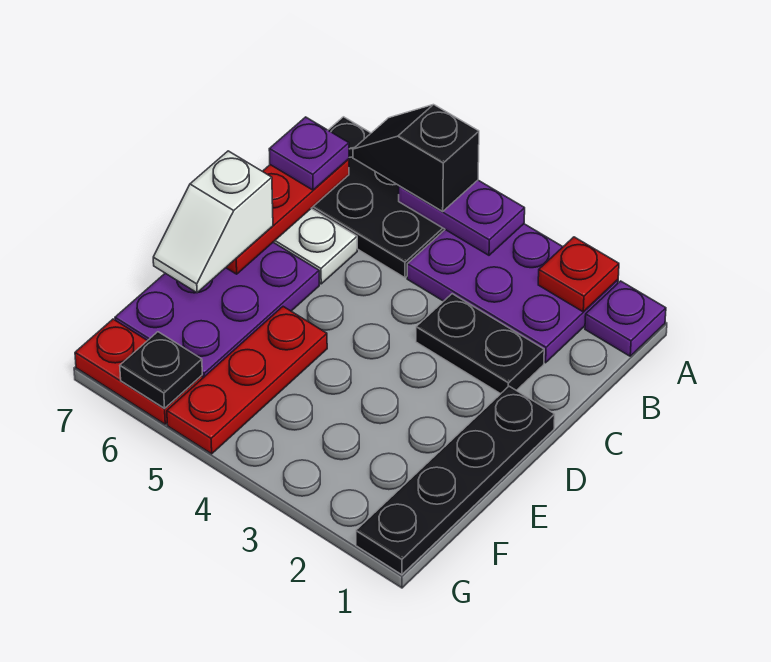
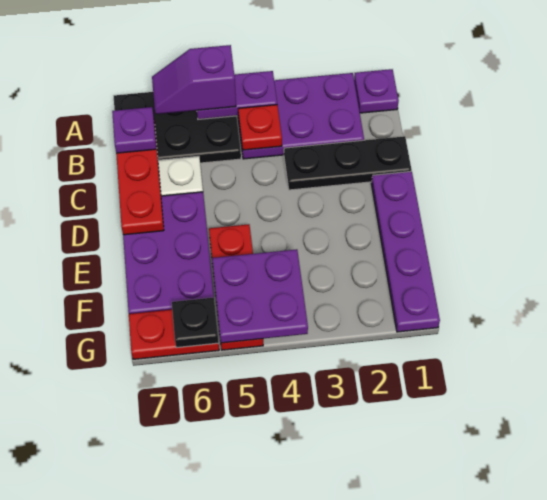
red plate A2 level 2 -> red plate B4 level 2
black slope A5:A6 level 3 top 5 -> purple slope A5:A6 level 3 top 5
black plate C2:C3 level 1 -> black plate C1:C3 level 1
black plate D1:G1 level 1 -> purple plate D1:G1 level 1
white slope D7:E7 level 3 top D -> none
none -> purple plate F4:G5 level 2

